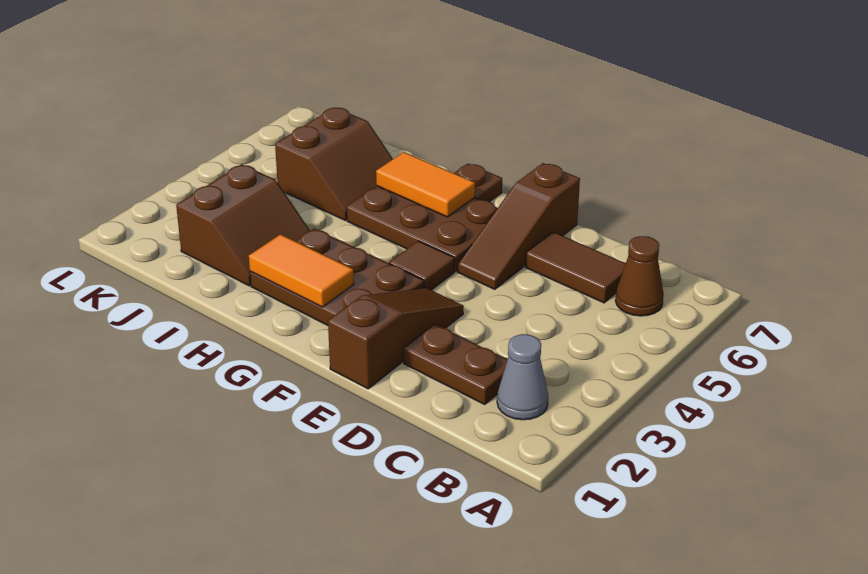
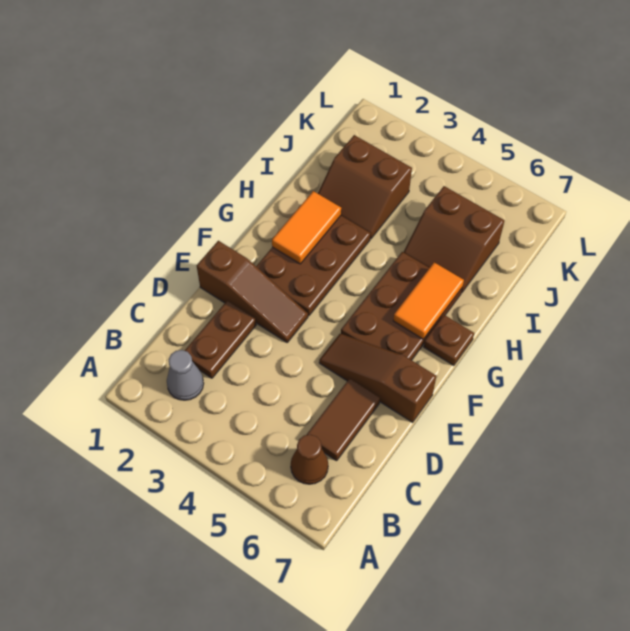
brown tile F4 level 1 -> none

